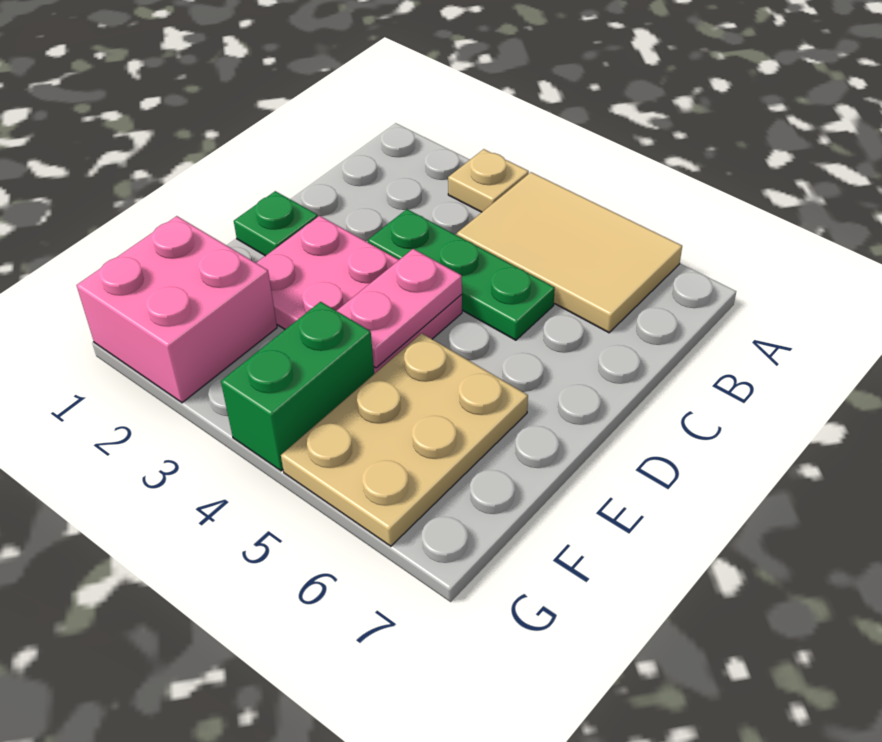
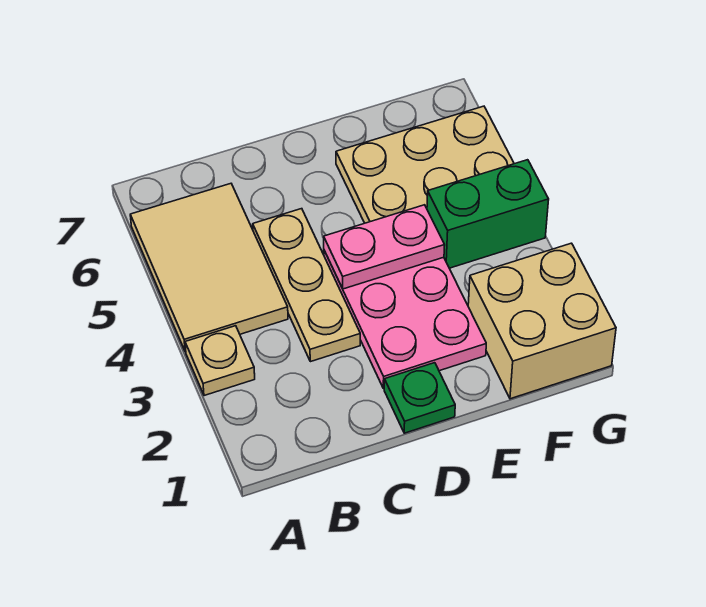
green plate C3:C5 level 1 -> tan plate C3:C5 level 1
pink brick F1:G2 level 1 -> tan brick F1:G2 level 1

